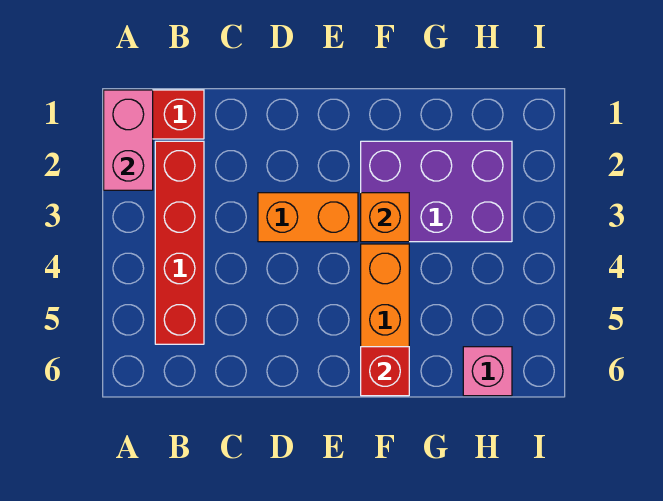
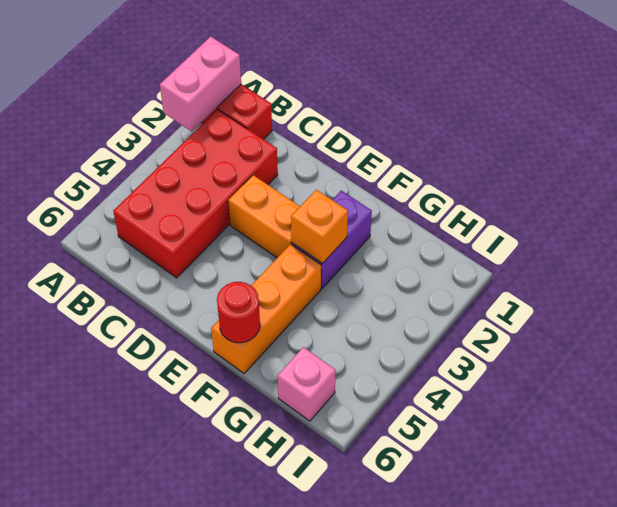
red brick B2:B5 level 1 -> red brick B2:C5 level 1
purple brick F2:H3 level 1 -> purple brick F2:F3 level 1
red brick F6 level 2 -> red round brick F6 level 2

